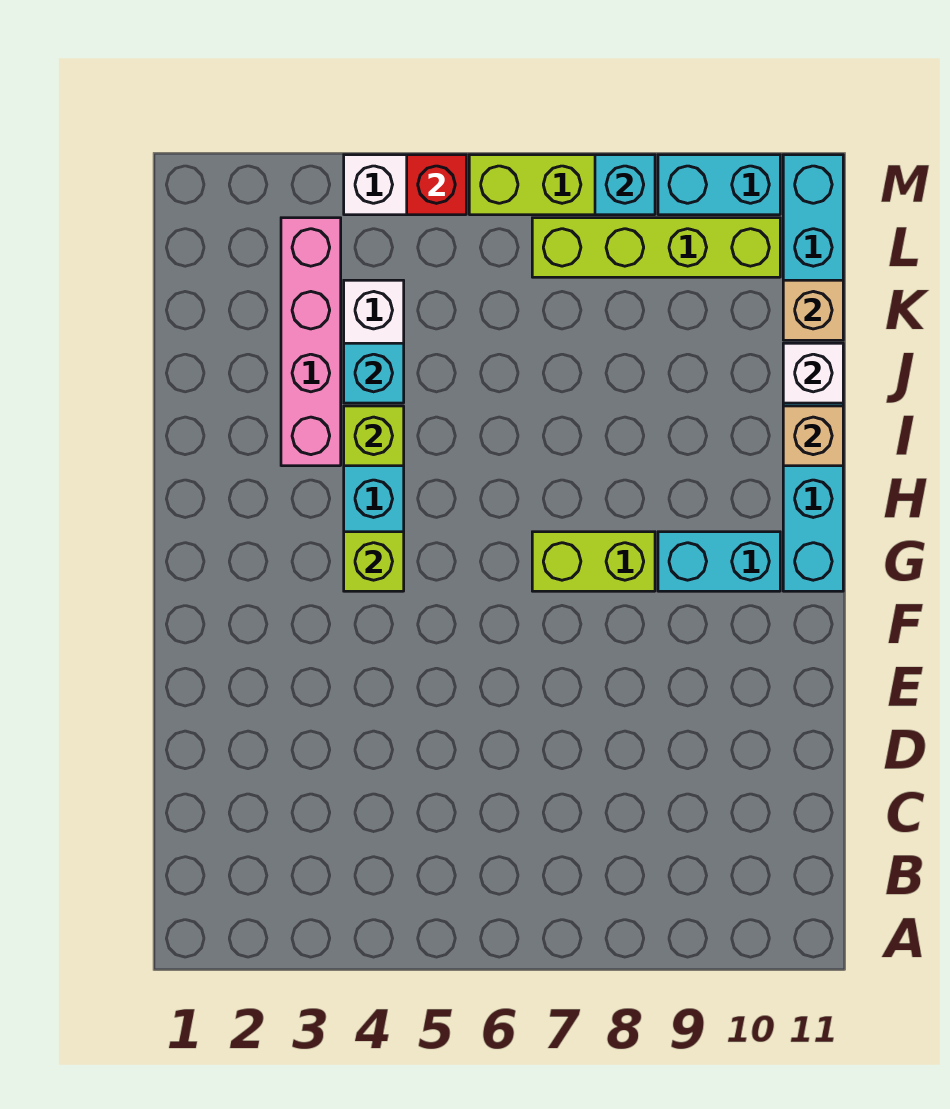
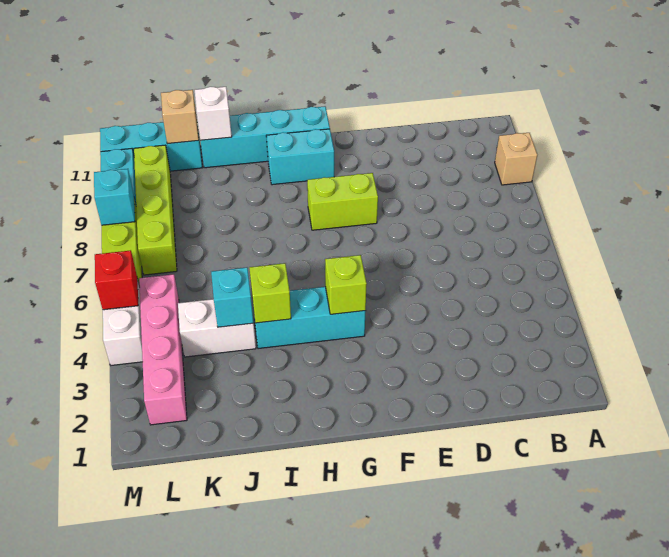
lime brick G7:G8 level 1 -> lime brick F8:G8 level 1
cyan brick G9:G10 level 1 -> cyan brick G10:H10 level 1
pink brick I3:L3 level 1 -> pink brick L2:L5 level 1
tan brick I11 level 2 -> tan brick A9 level 1

